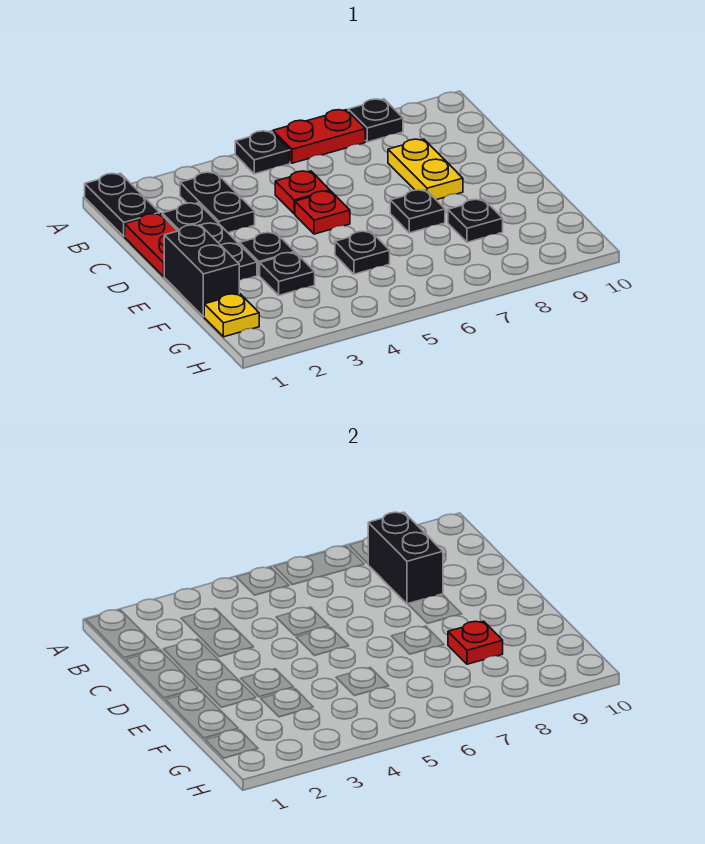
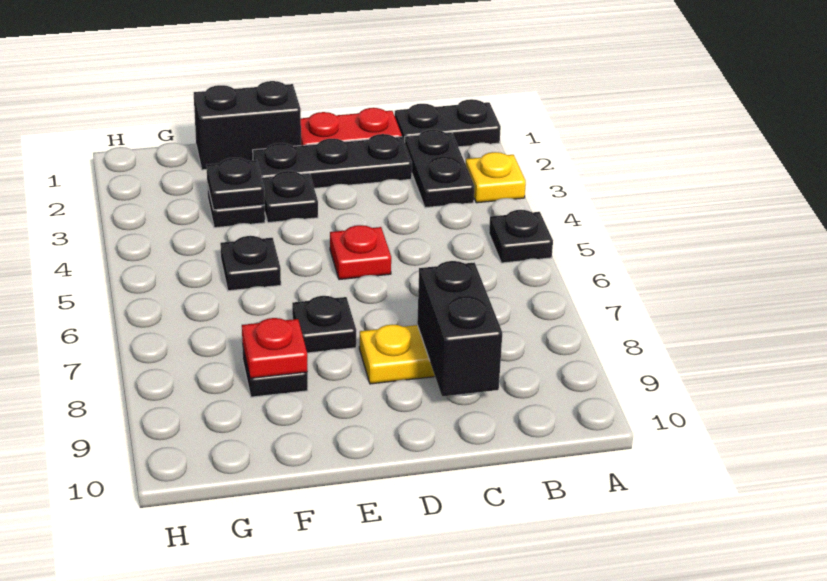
red plate A6:A7 level 1 -> none
black plate A8 level 1 -> black plate F3 level 2
black plate B3:C3 level 1 -> black plate B2:B3 level 1
black brick B8:C8 level 2 -> black brick C8:C9 level 2
red plate C5 level 1 -> none
yellow plate G1 level 1 -> yellow plate A3 level 1

